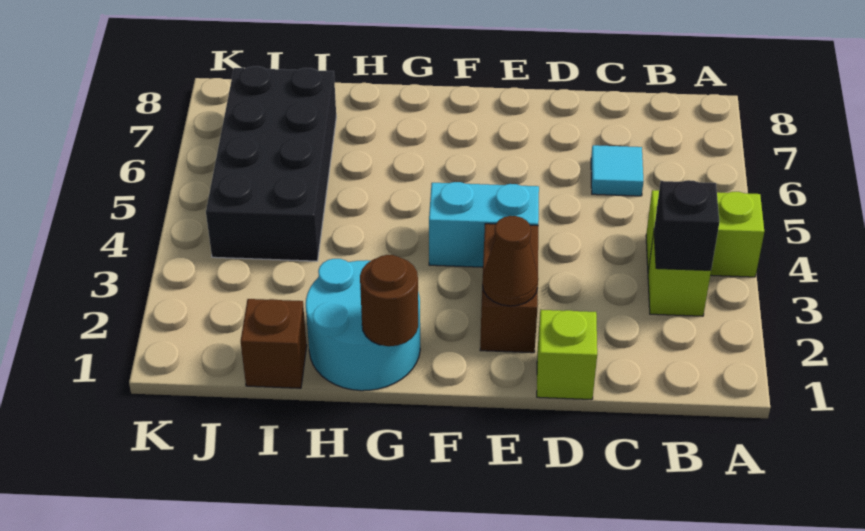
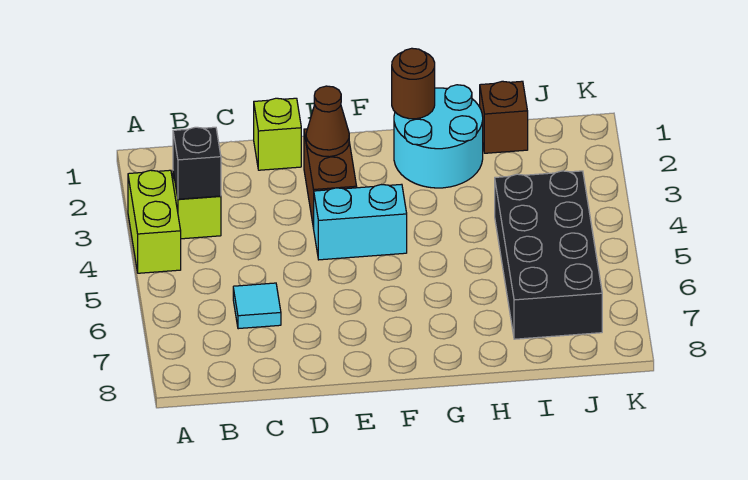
lime brick A4:B4 level 1 -> lime brick A3:A4 level 1

